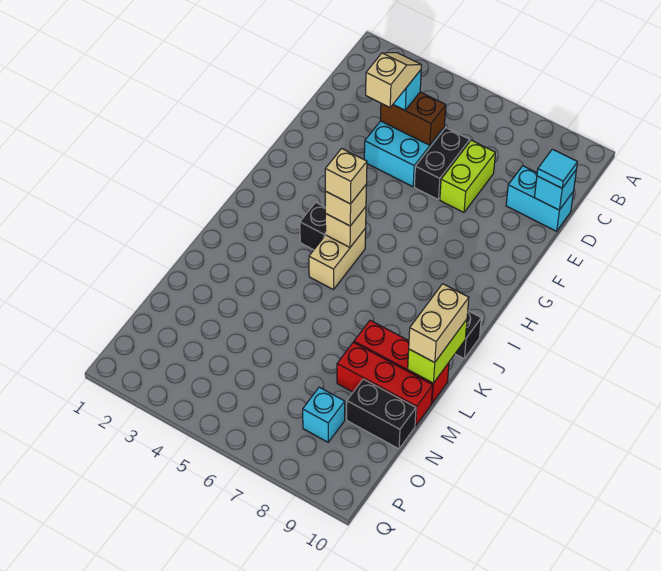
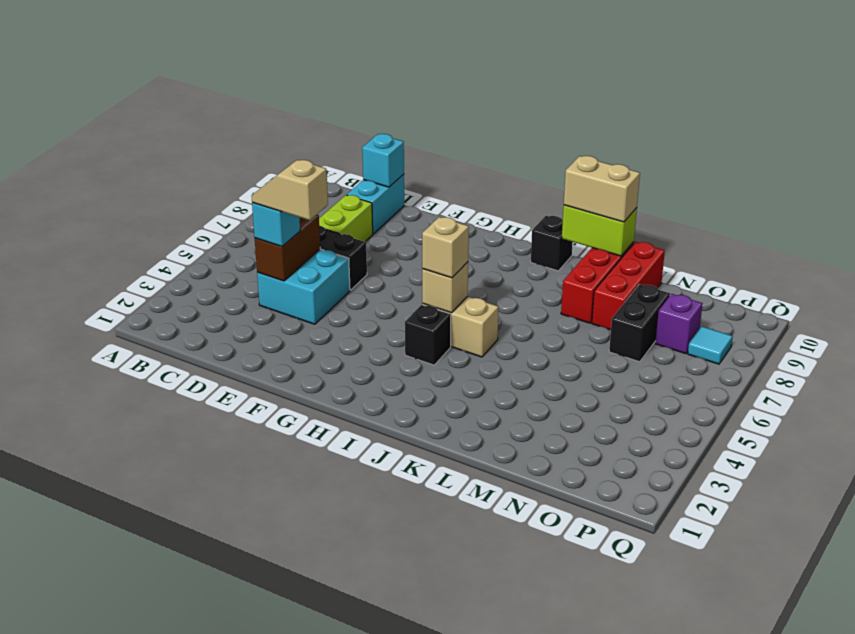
lime brick D7:E7 level 1 -> lime brick D7:D8 level 1
cyan tile D10 level 3 -> cyan tile P8 level 1
tan brick I5 level 4 -> none
black brick N9:N10 level 1 -> black brick N7:N8 level 1
cyan brick O8 level 1 -> purple brick O8 level 1

